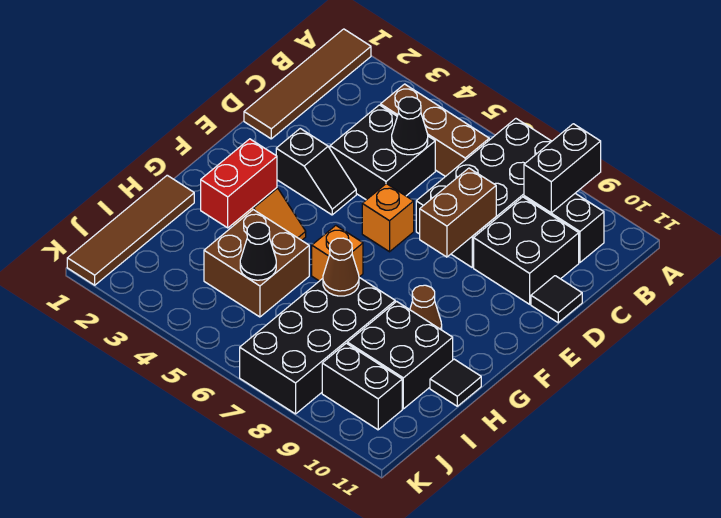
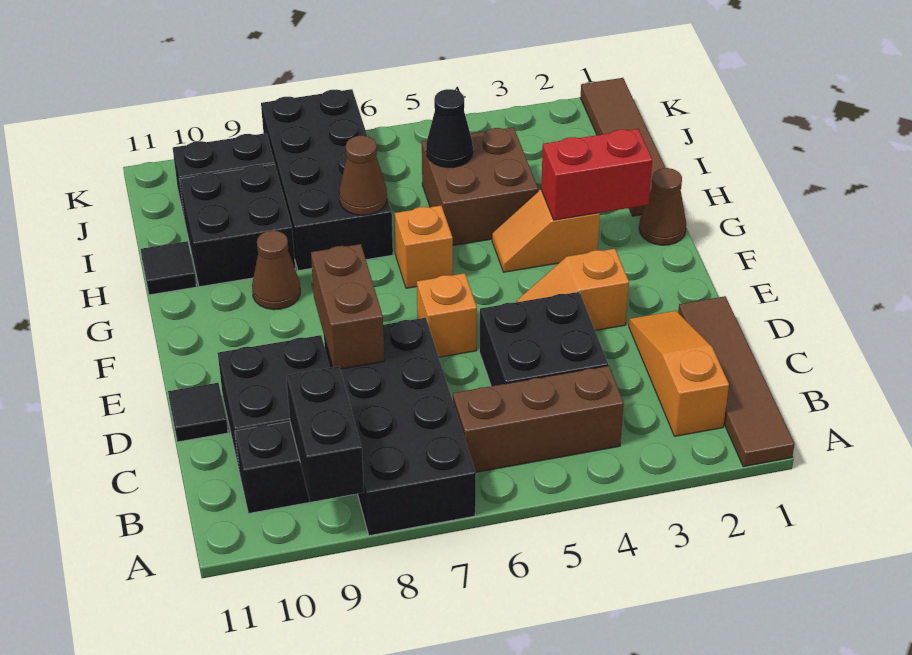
none -> orange slope B2:D2 level 1 top B
black cone C5 level 2 -> none
black slope E3:E4 level 1 top 3 -> orange slope E3:E4 level 1 top 3
none -> brown cone G1 level 1
red brick G3:H3 level 2 -> red brick G2:G3 level 2

